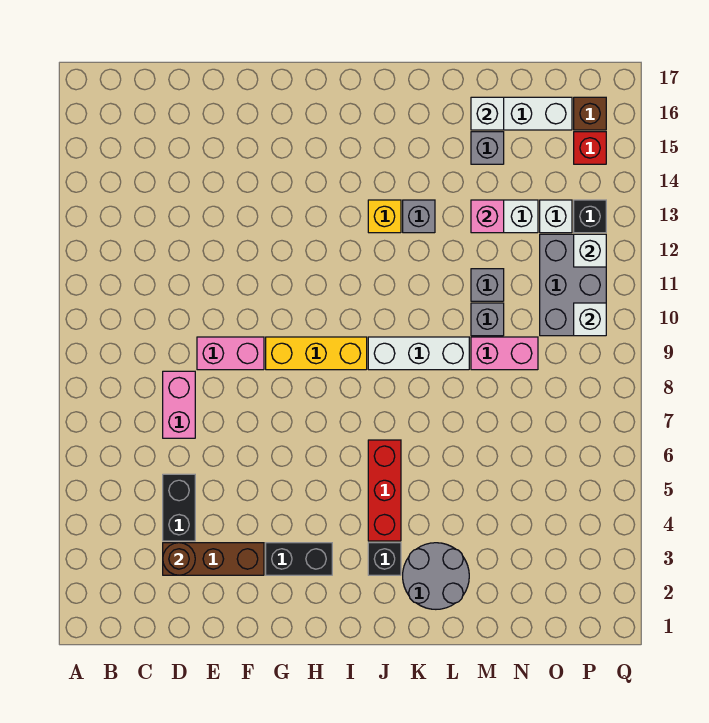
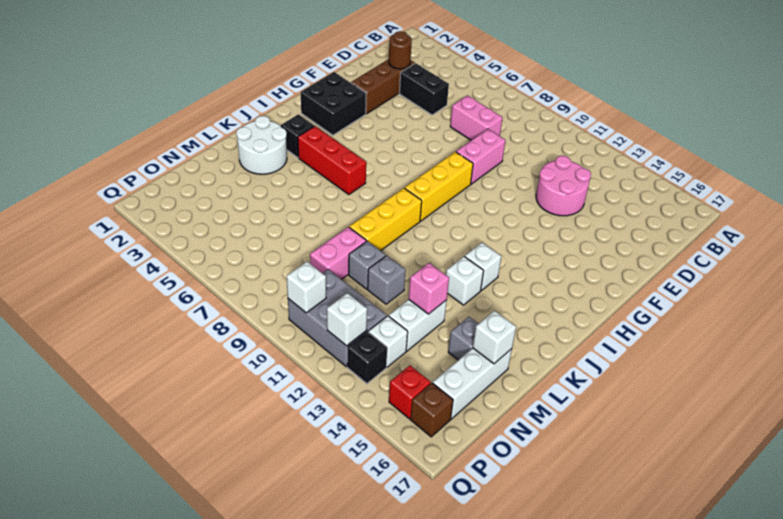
none -> pink round brick D12:E13 level 1
black brick G3:H3 level 1 -> black brick G2:H3 level 1
white brick J9:L9 level 1 -> yellow brick J9:L9 level 1
yellow brick J13 level 1 -> white brick J13 level 1
grey round brick K2:L3 level 1 -> white round brick K2:L3 level 1
grey brick K13 level 1 -> white brick K13 level 1

